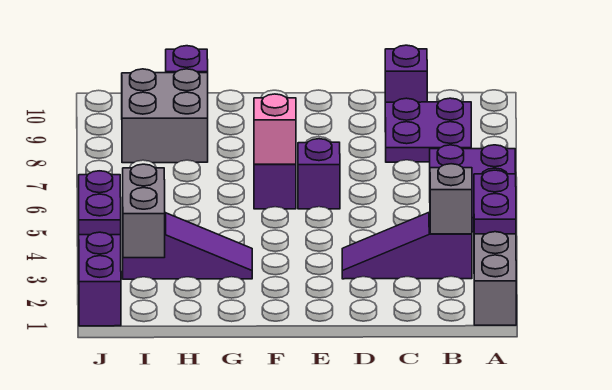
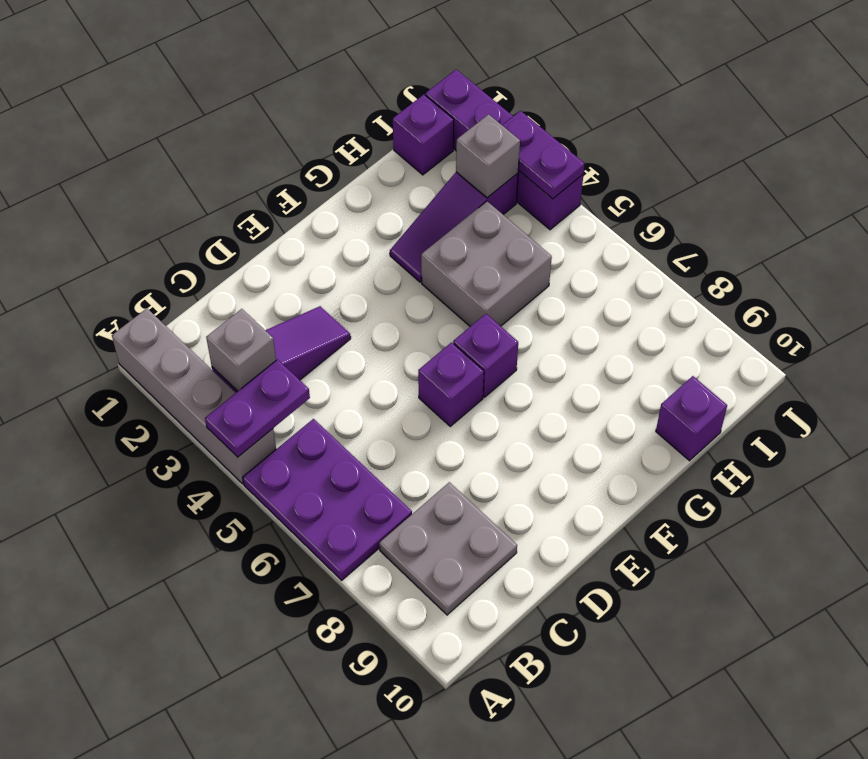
purple plate A3:A4 level 2 -> purple plate A4:B4 level 2
purple plate B8:C9 level 1 -> grey plate B8:C9 level 1
purple brick C10 level 1 -> purple brick I1 level 1
pink brick F6 level 2 -> none
grey brick H8:I9 level 1 -> grey brick G4:H5 level 1
grey brick I2:I3 level 2 -> grey brick I3 level 2

